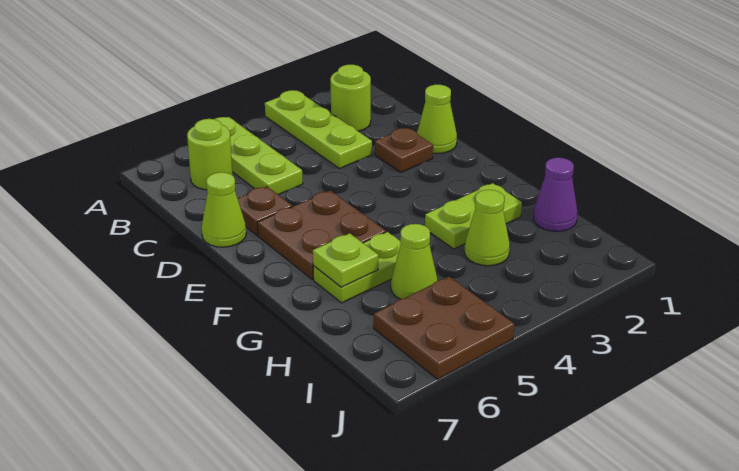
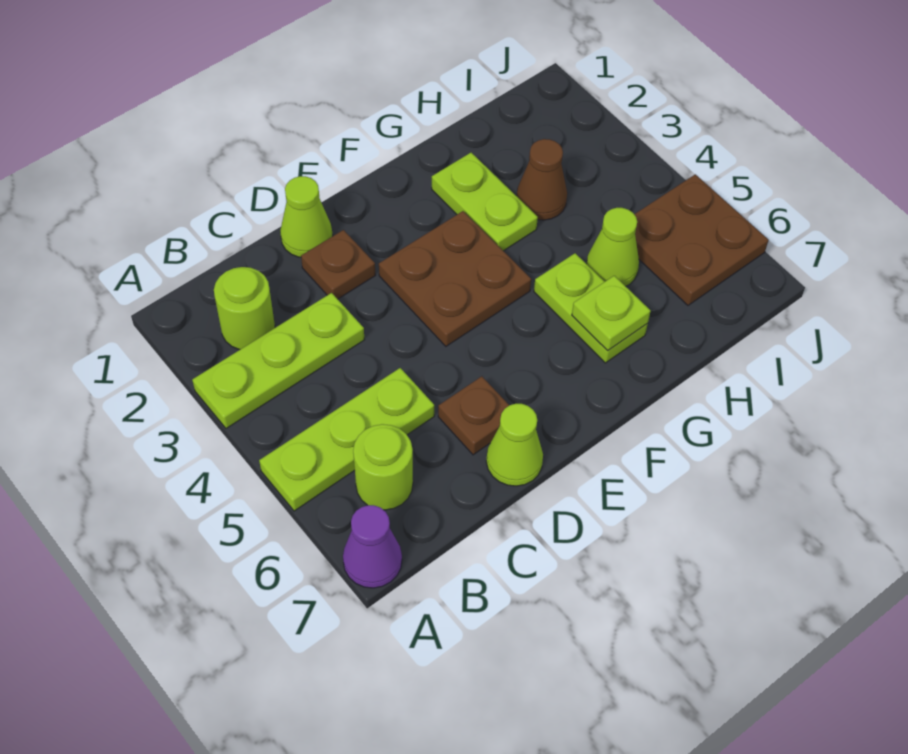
brown plate E5:F6 level 1 -> brown plate E3:F4 level 1
purple cone H1 level 1 -> purple cone A7 level 1
lime cone H3 level 1 -> brown cone H3 level 1

